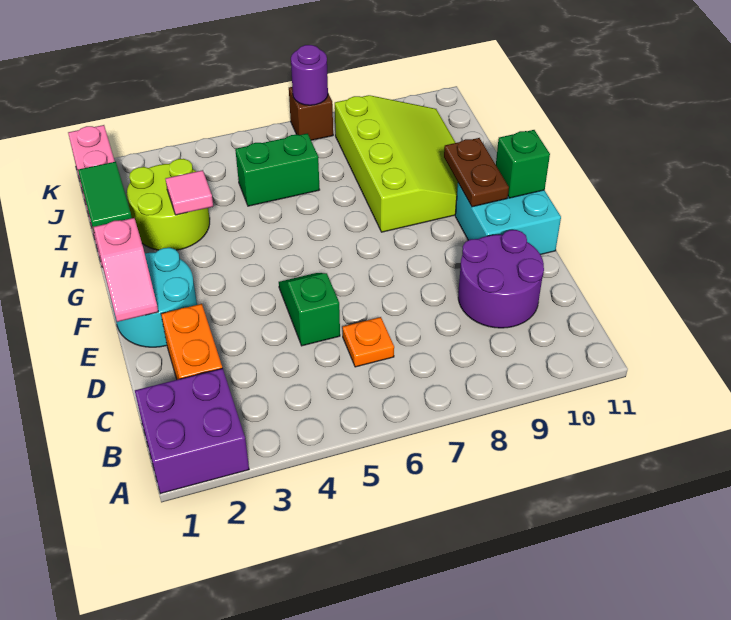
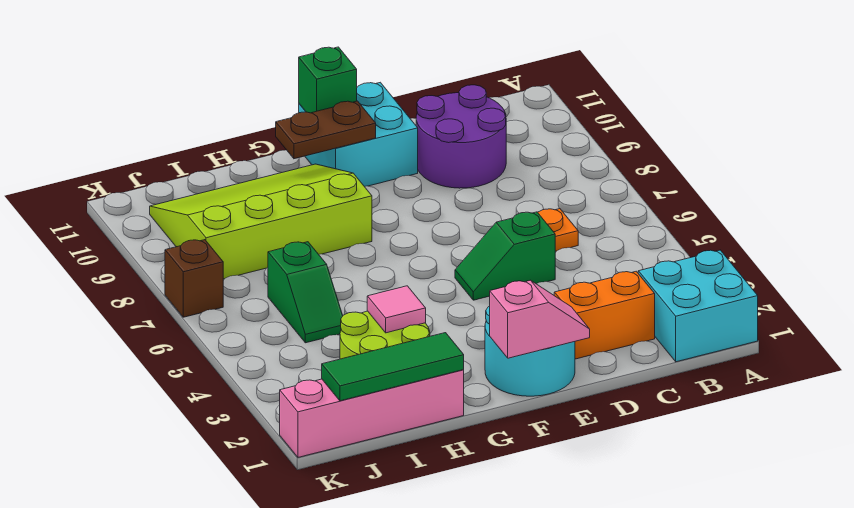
purple brick A1:B2 level 1 -> cyan brick A1:B2 level 1
green tile H1:I1 level 2 -> green tile H1:J1 level 2
green brick I5:I6 level 1 -> green slope I5:I6 level 1 top 6
purple round brick K7 level 2 -> none

